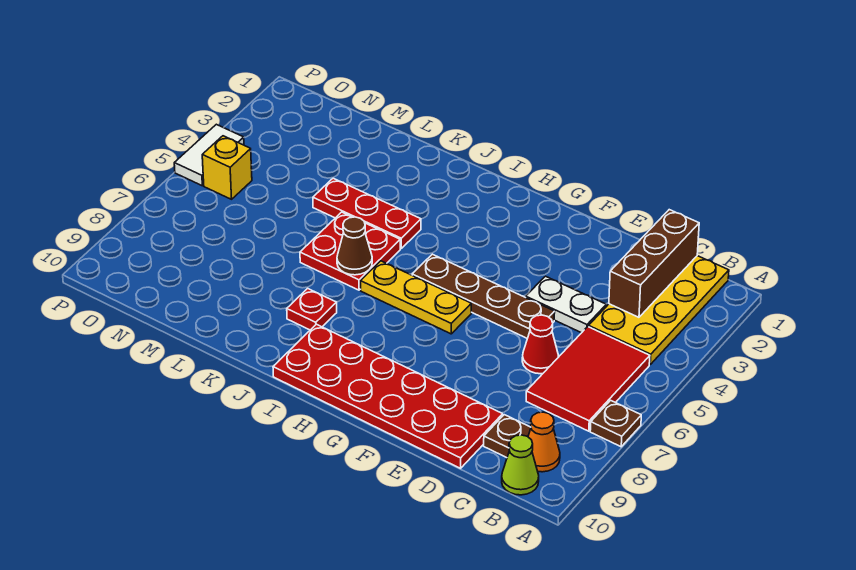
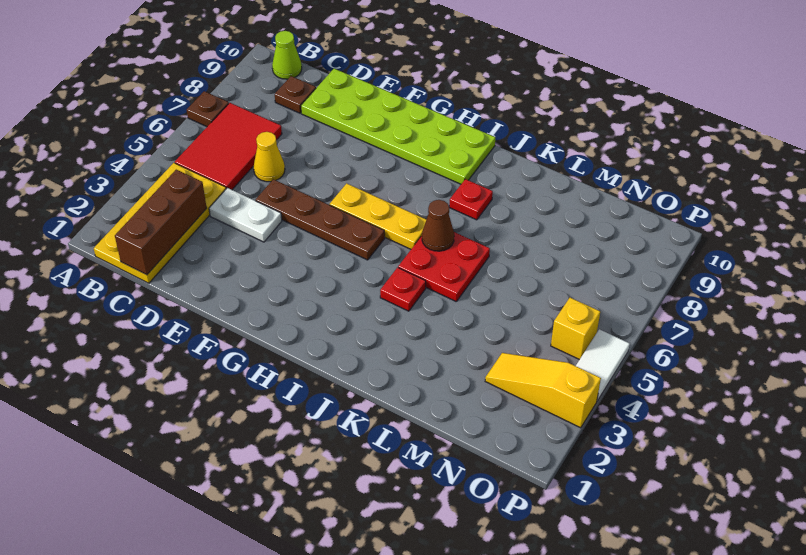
orange cone B9 level 1 -> none
red cone D6 level 1 -> yellow cone D6 level 1
red plate D9:I10 level 1 -> lime plate D9:I10 level 1
red plate J4:L4 level 1 -> red plate J4 level 1
none -> yellow slope N3:P3 level 1 top P

